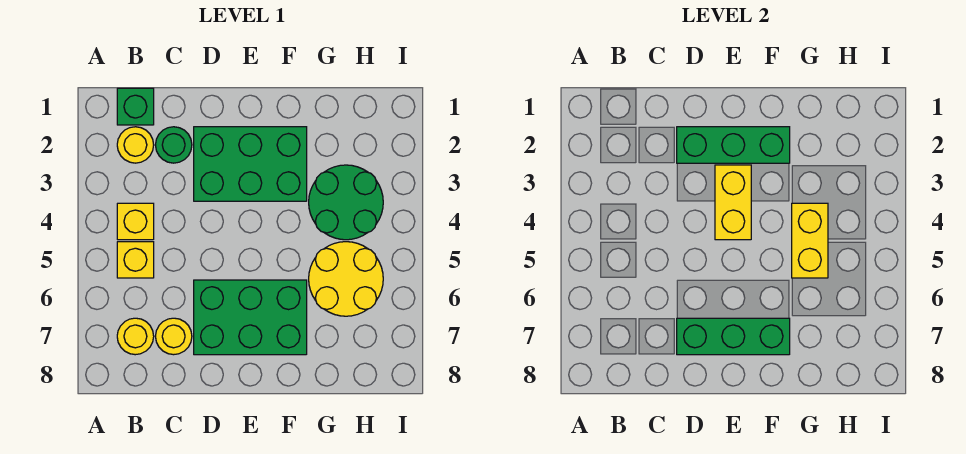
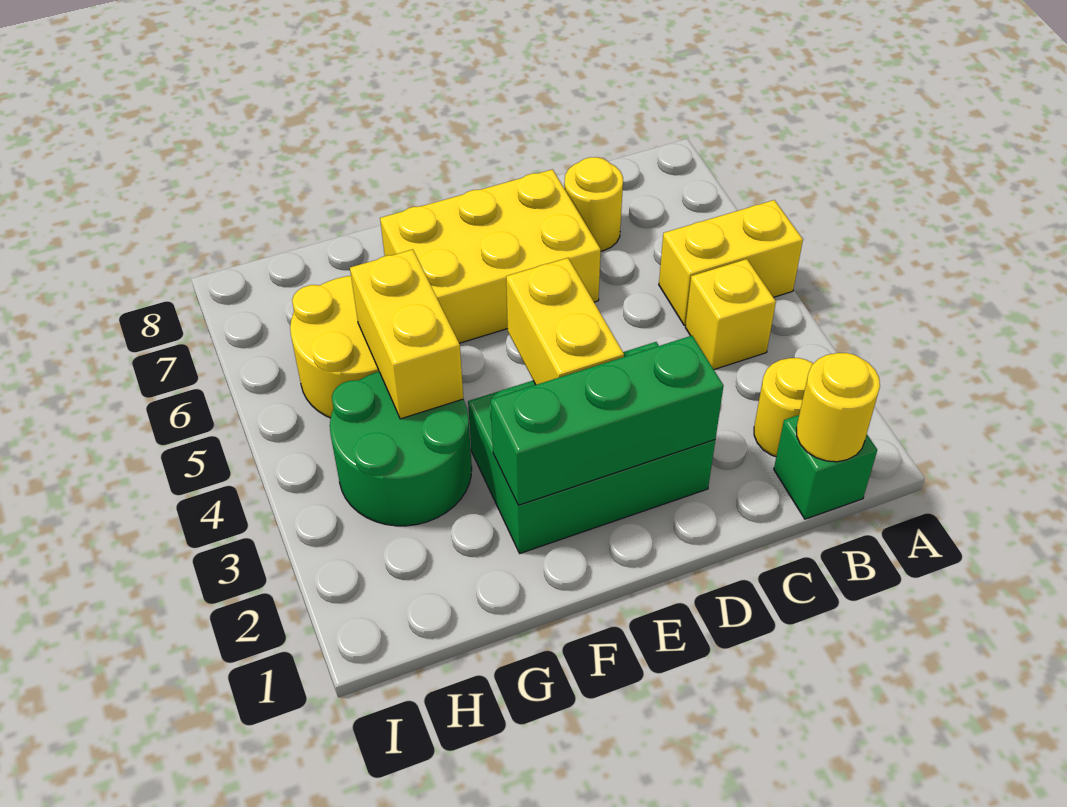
yellow brick B5 level 1 -> yellow brick A5:B5 level 1
yellow round brick B7 level 1 -> yellow round brick B1 level 2
green round brick C2 level 1 -> none
green brick D6:F7 level 1 -> yellow brick D6:F7 level 1
green brick D7:F7 level 2 -> none

